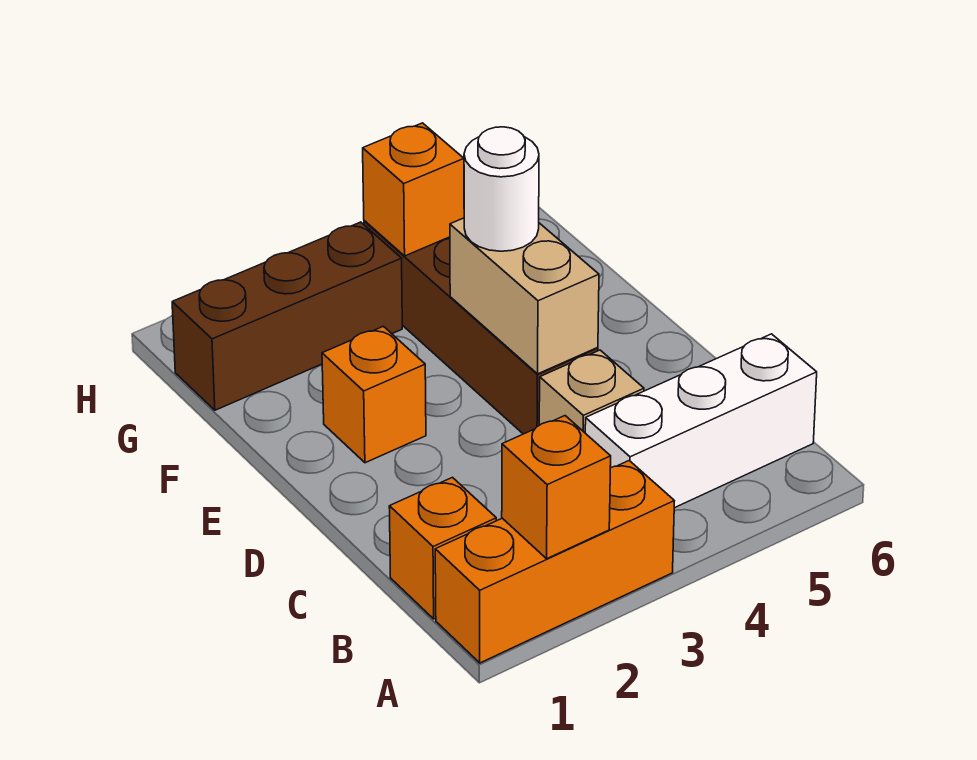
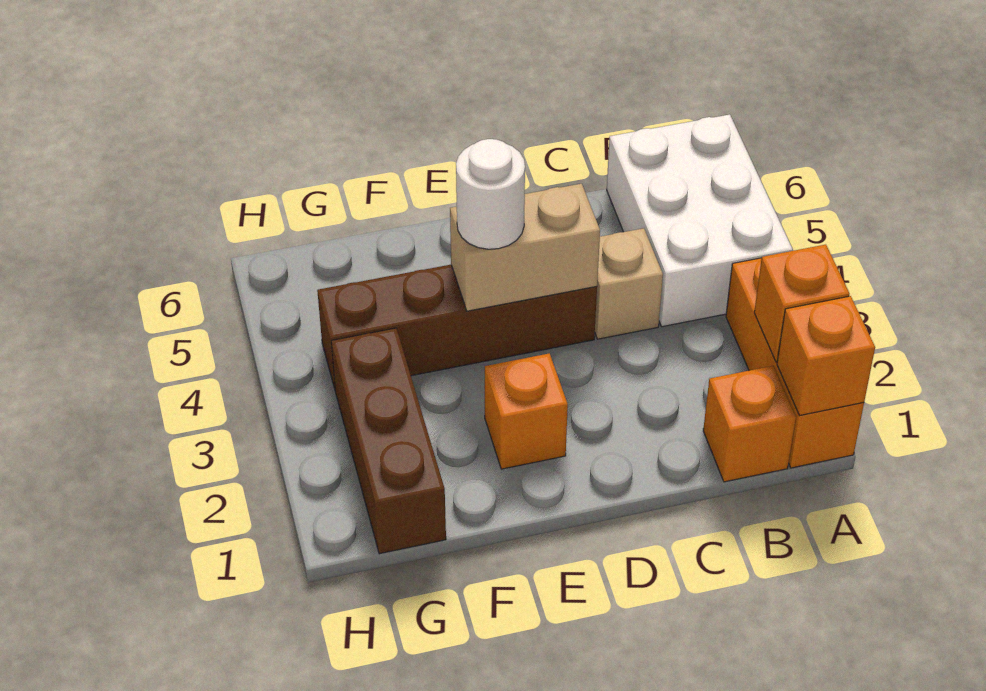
white brick B4:B6 level 1 -> white brick A4:B6 level 1
orange brick G4 level 2 -> orange brick A1 level 2

